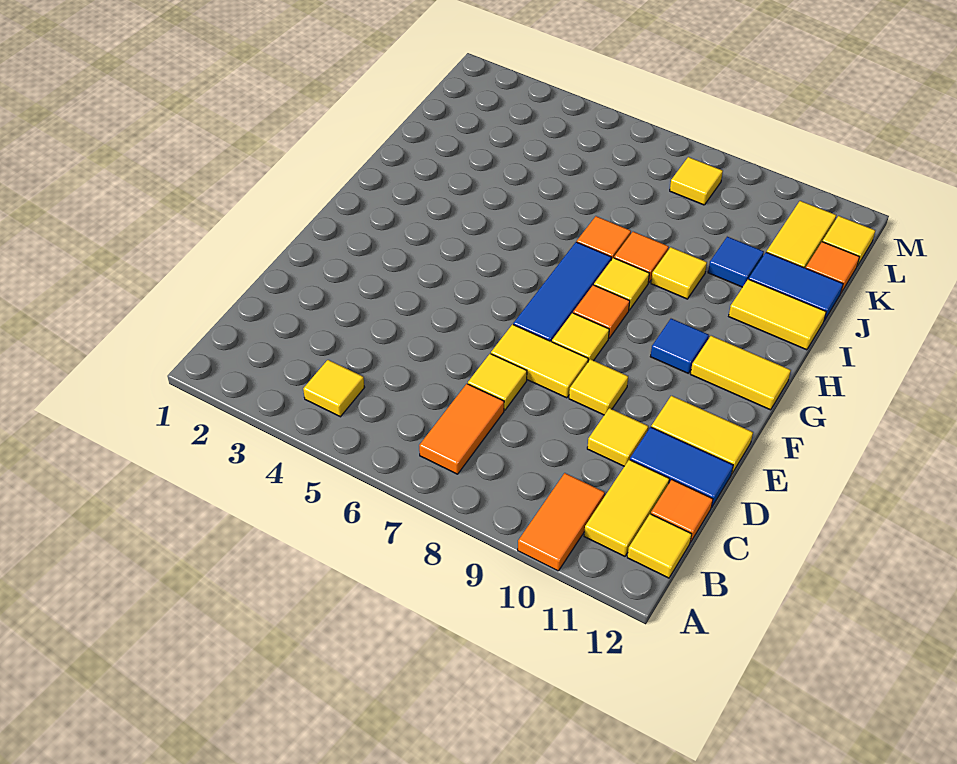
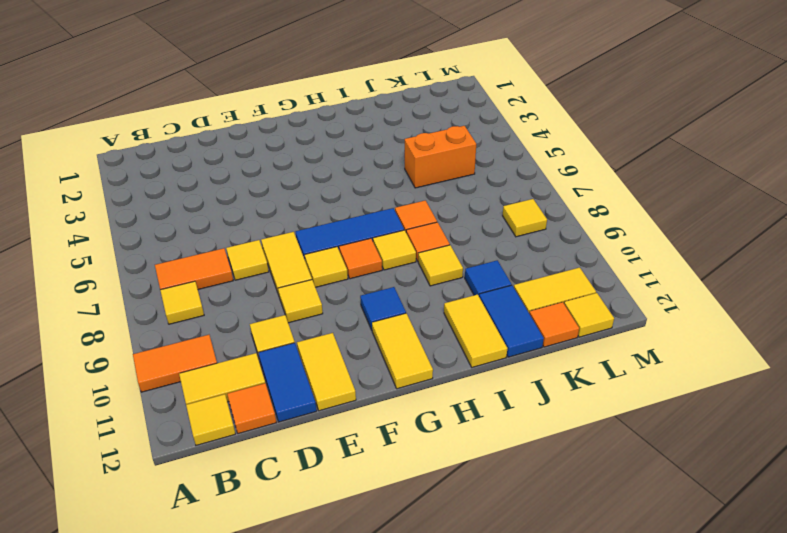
yellow tile B4 level 1 -> yellow tile B8 level 1
none -> orange brick J5:K5 level 1

